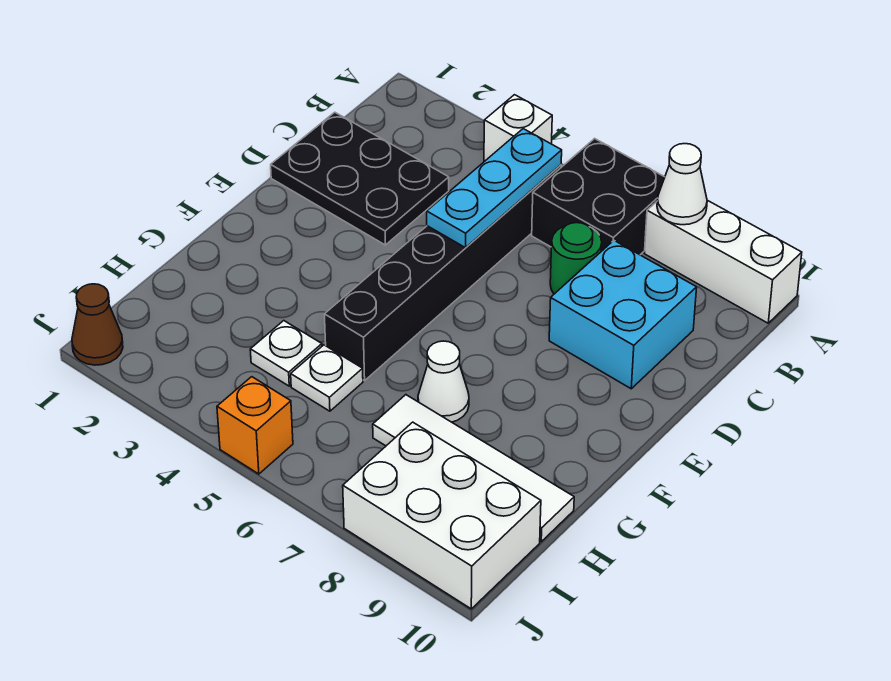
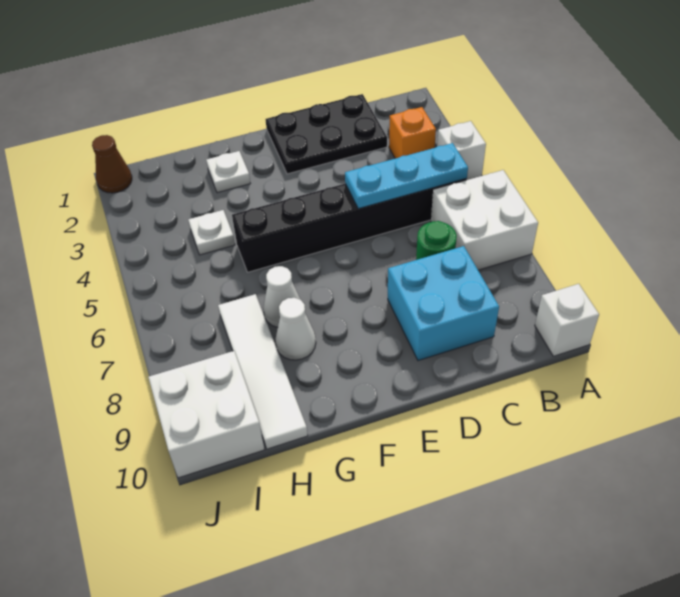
black brick A6:B7 level 1 -> white brick A6:B7 level 1
white brick A8:A10 level 1 -> white brick A10 level 1
white cone A8 level 2 -> white cone G8 level 1
black plate C1:D3 level 1 -> black plate C1:E2 level 1
white plate H5 level 1 -> white plate G2 level 1
white brick I8:J10 level 1 -> white brick I9:J10 level 1
orange brick J5 level 1 -> orange brick B3 level 1

